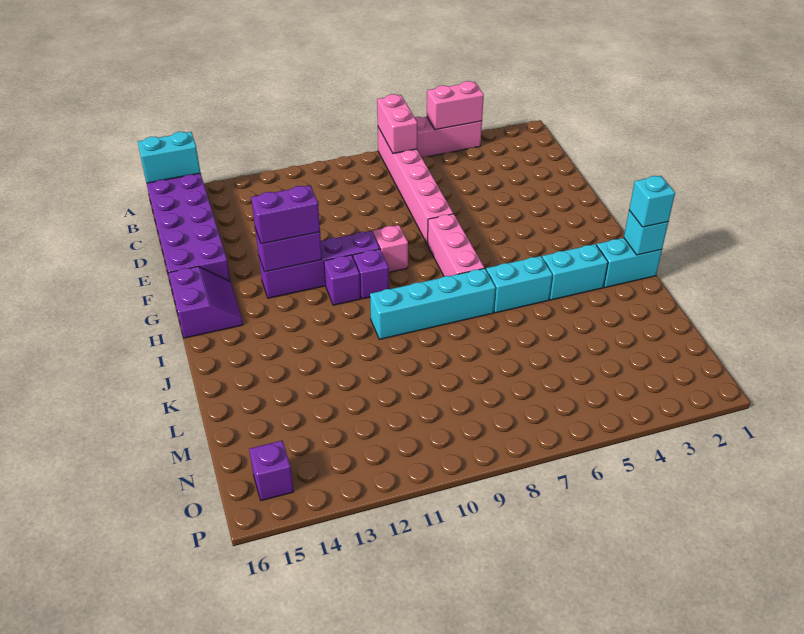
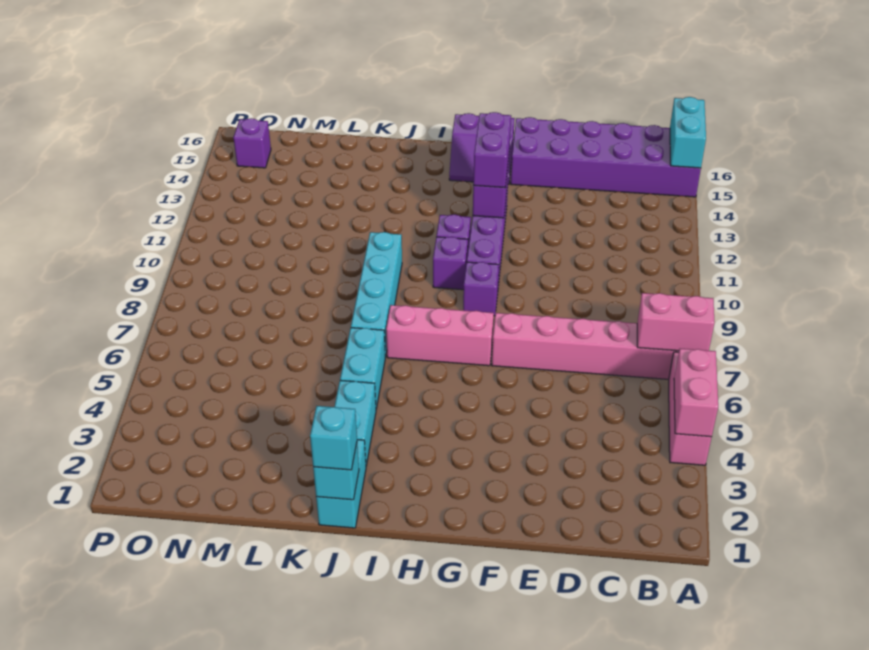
pink brick G9 level 1 -> purple brick G9 level 1

